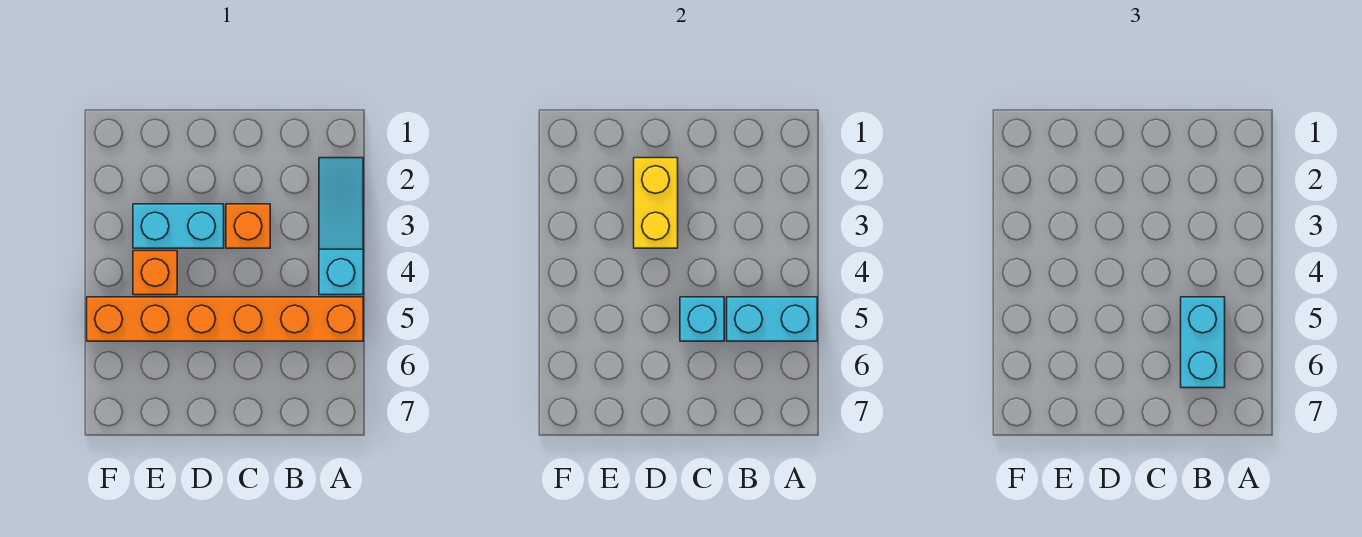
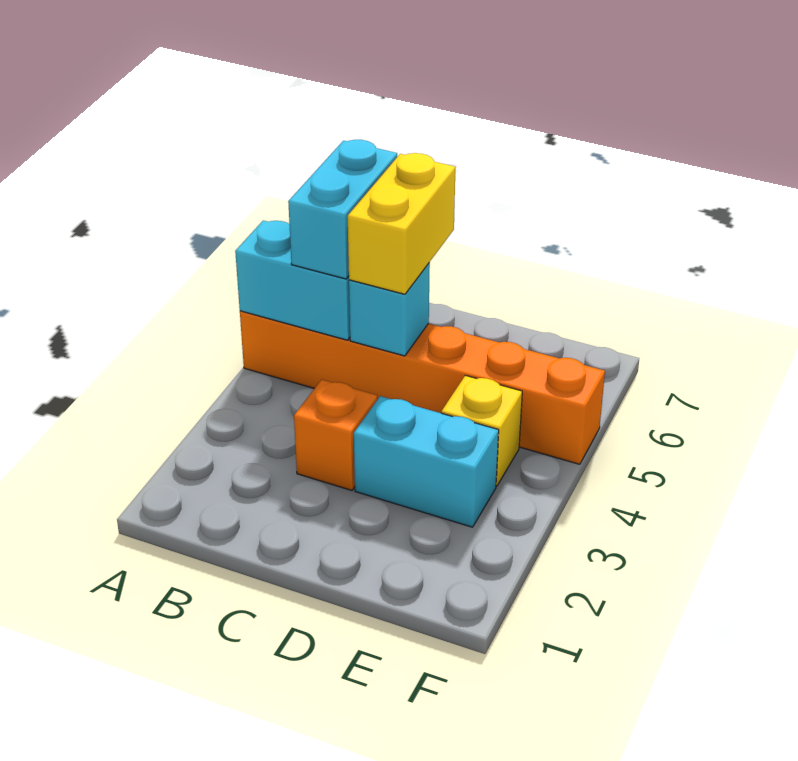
cyan slope A2:A4 level 1 top 4 -> none
yellow brick D2:D3 level 2 -> yellow brick C5:C6 level 3
orange brick E4 level 1 -> yellow brick E4 level 1

